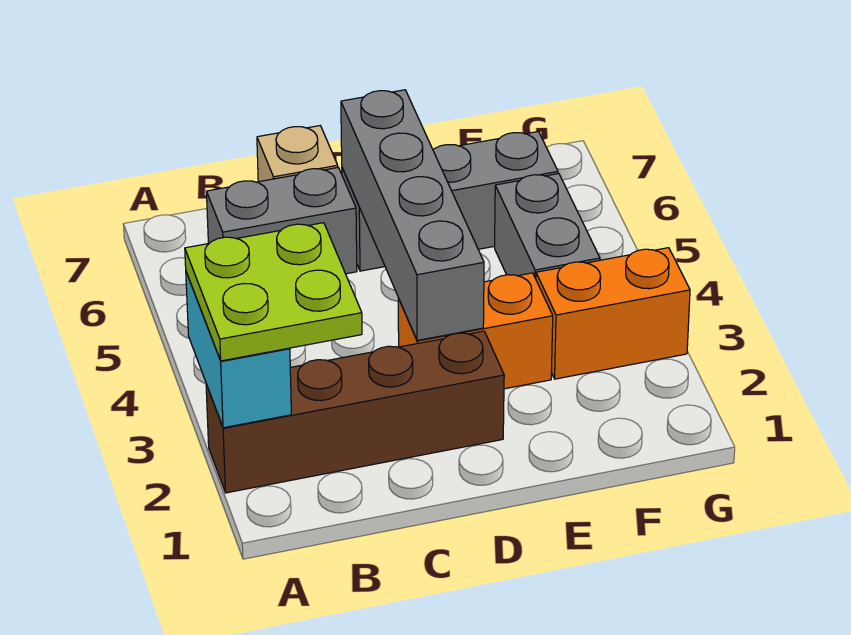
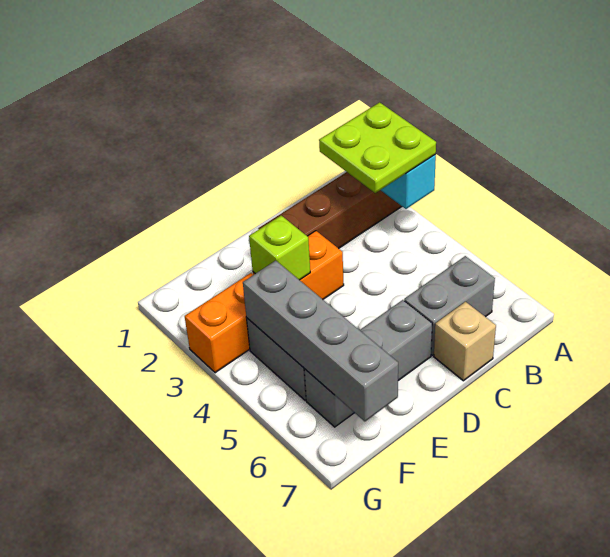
grey brick D3:D6 level 2 -> grey brick F4:F7 level 2
none -> lime brick E3 level 2

